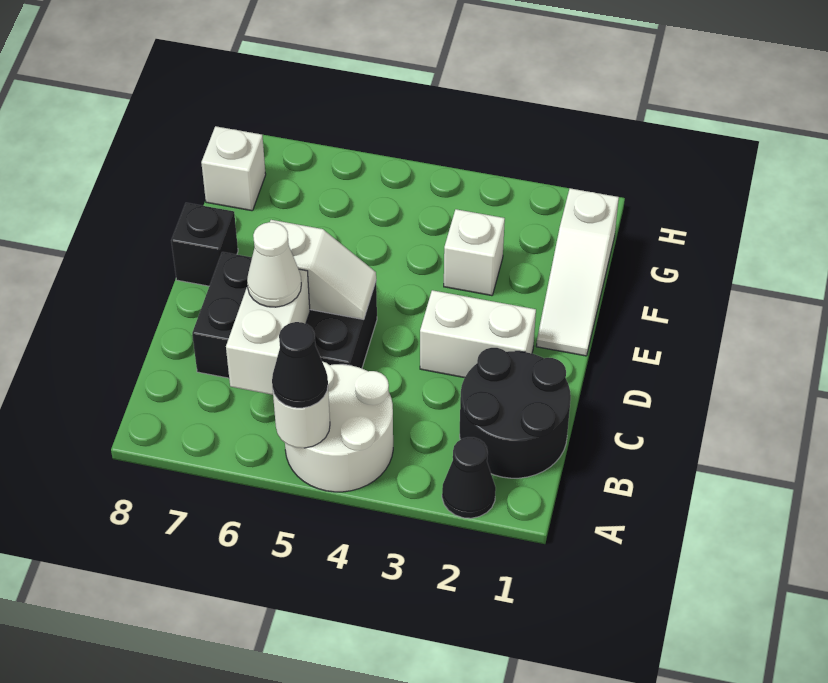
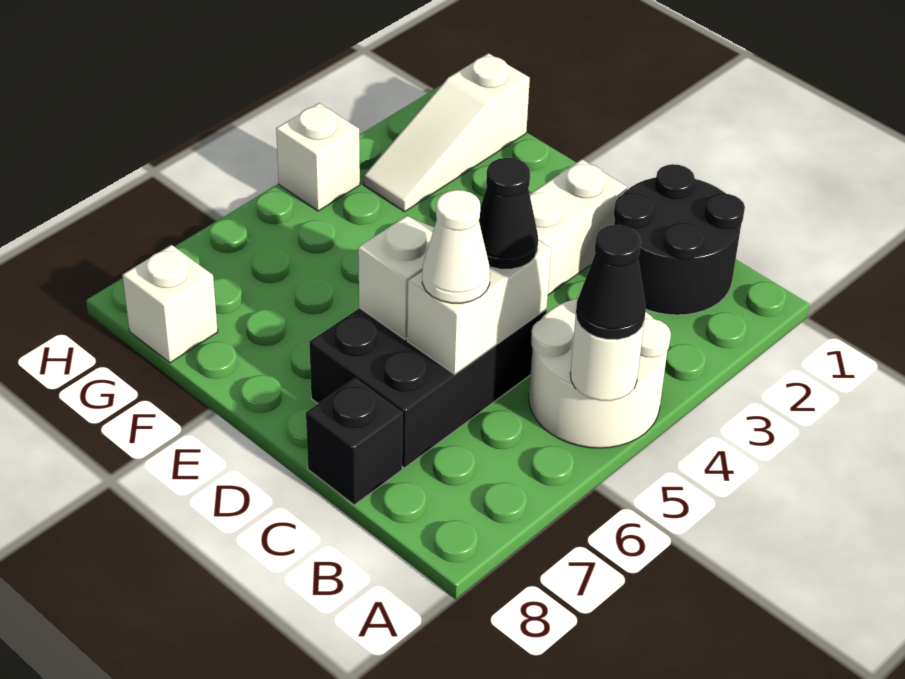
black cone A2 level 1 -> black cone C5 level 3
white brick B6:C6 level 2 -> white brick C5:C6 level 2
white slope E1:G1 level 1 top G -> white slope G1:G3 level 1 top 1
black brick E8 level 1 -> black brick C8 level 1
white brick F3 level 1 -> white brick H4 level 1

